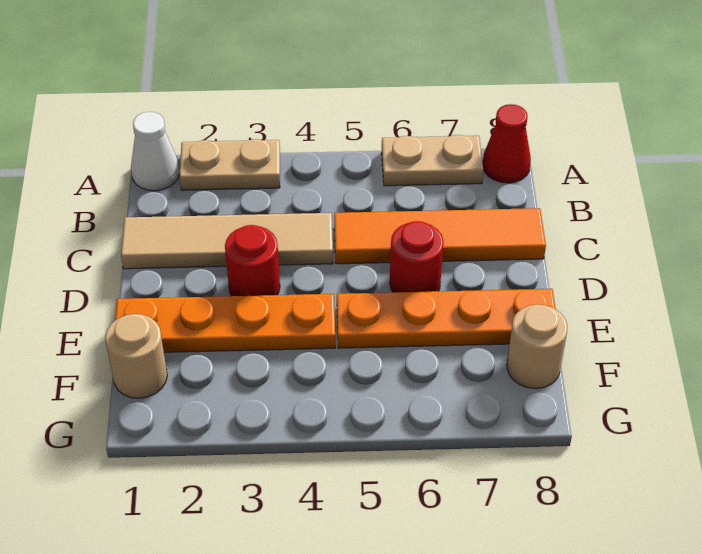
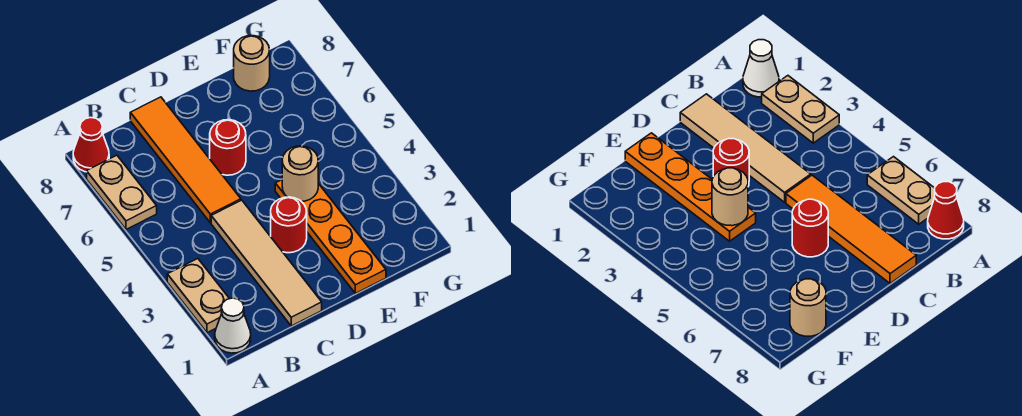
orange plate E5:E8 level 1 -> none
tan round brick F1 level 1 -> tan round brick E4 level 2

